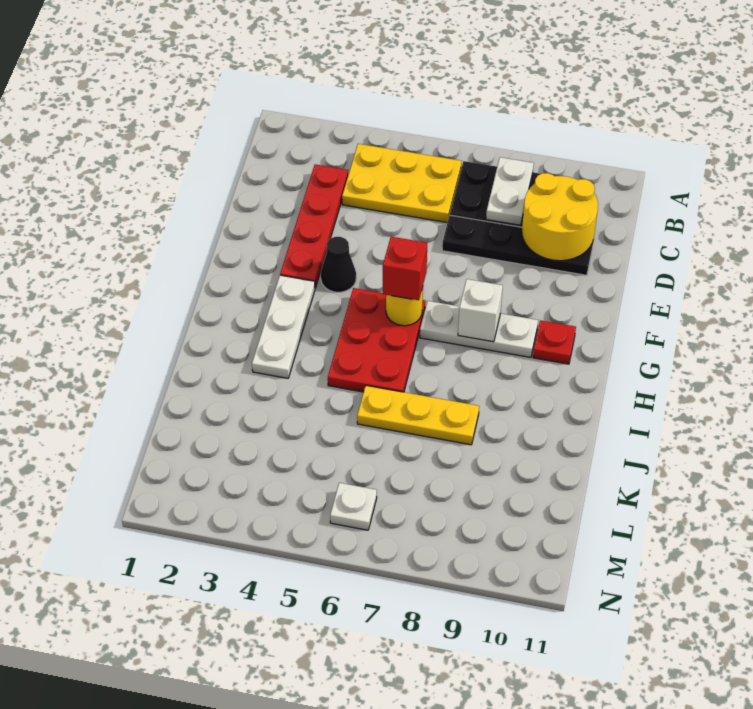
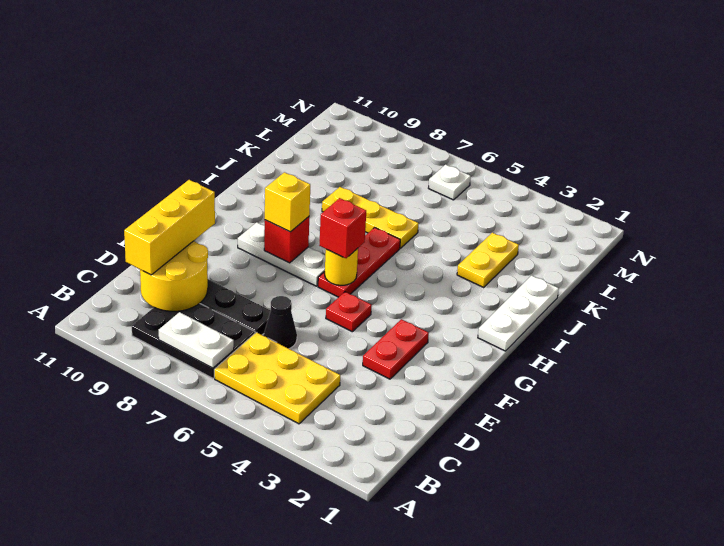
white plate B8:C8 level 2 -> white plate B7:B8 level 2
red plate C3:F3 level 1 -> red plate E3:F3 level 1
none -> yellow brick C10:E10 level 3
black cone F4 level 1 -> black cone D6 level 1
white plate G3:I3 level 1 -> white plate H1:J1 level 1
red plate G5:I6 level 1 -> red plate G6:I6 level 1
white brick G8 level 2 -> red brick G8 level 2
none -> yellow brick G8 level 3
red plate G10 level 1 -> red plate F5 level 1
none -> yellow plate J3:K3 level 1

